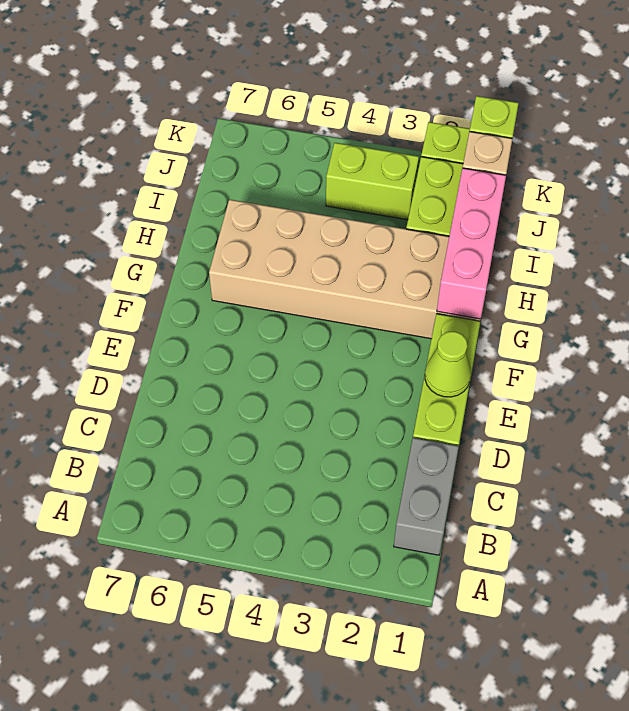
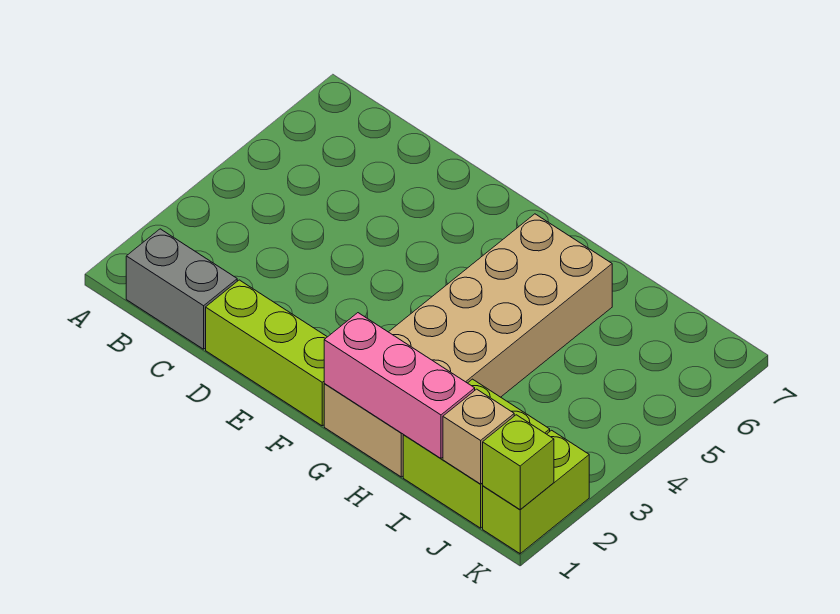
lime cone E1 level 2 -> none
lime brick J3:J4 level 1 -> none

